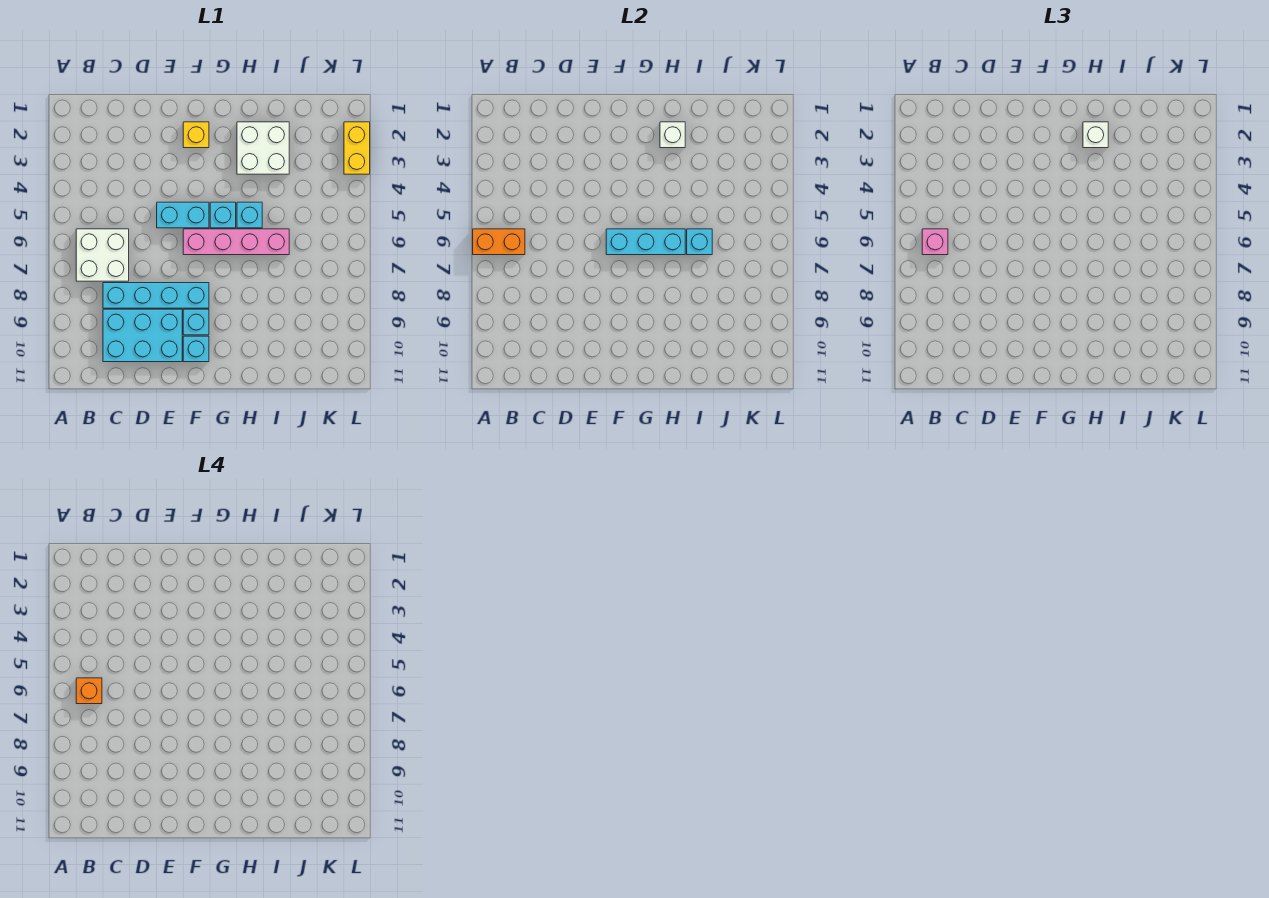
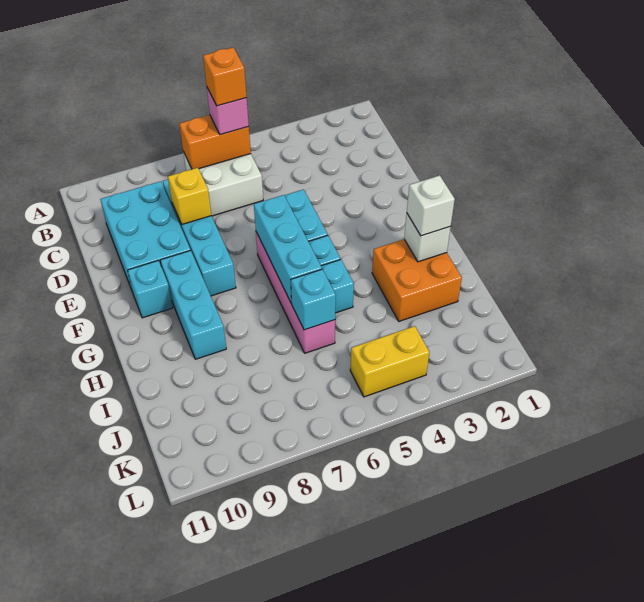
orange brick A6:B6 level 2 -> orange brick B6:B7 level 2
yellow brick F2 level 1 -> yellow brick D8 level 2
cyan brick F9 level 1 -> cyan brick F9:H9 level 1
white brick H2:I3 level 1 -> orange brick H2:I3 level 1
yellow brick L2:L3 level 1 -> yellow brick K4:K5 level 1

